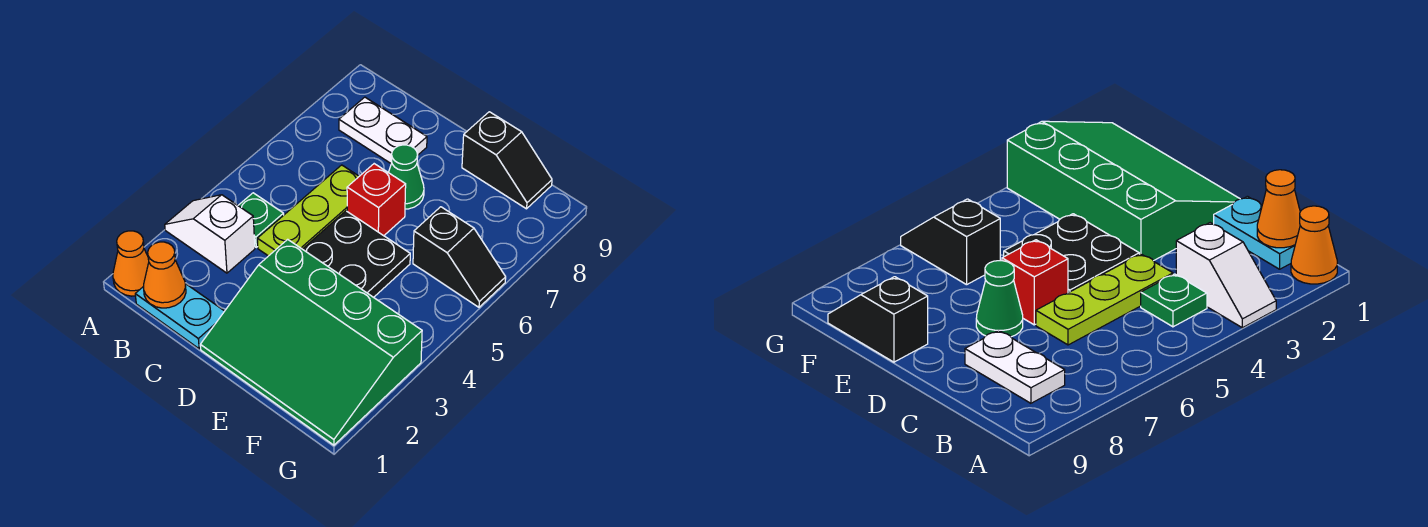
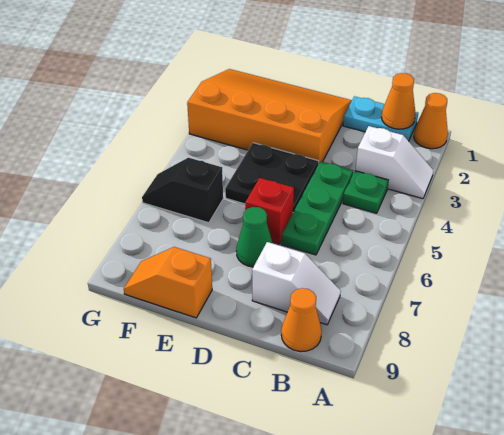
white plate B8:C8 level 1 -> white slope B8:C8 level 1 top C
none -> orange cone B9 level 1
lime plate C4:C6 level 1 -> green plate C4:C6 level 1
green slope D1:G3 level 1 top 3 -> orange slope D1:G3 level 1 top 3
black slope E9:F9 level 1 top E -> orange slope E9:F9 level 1 top E

